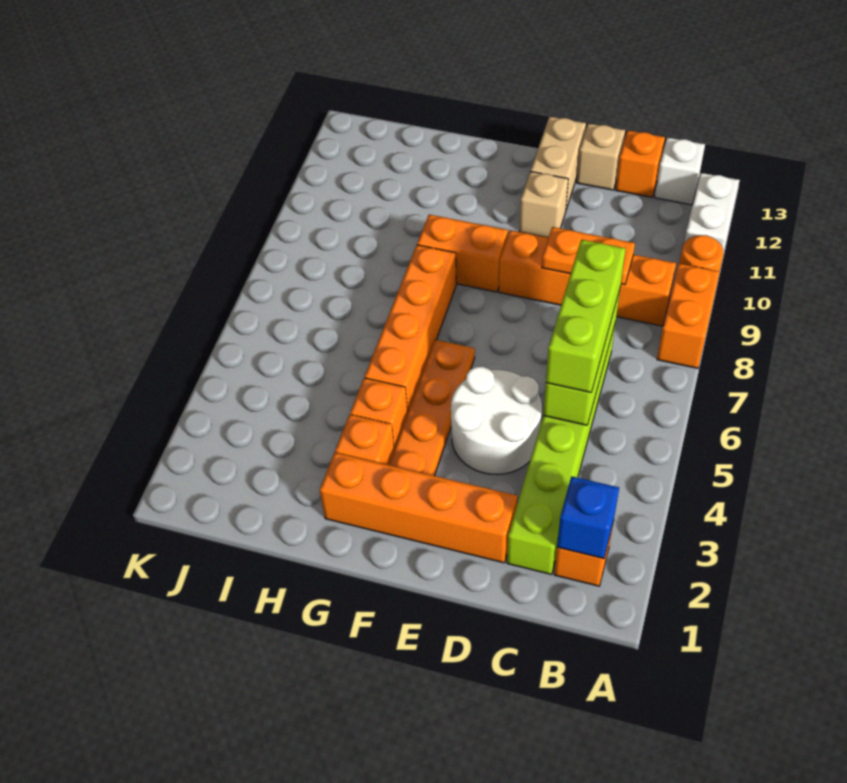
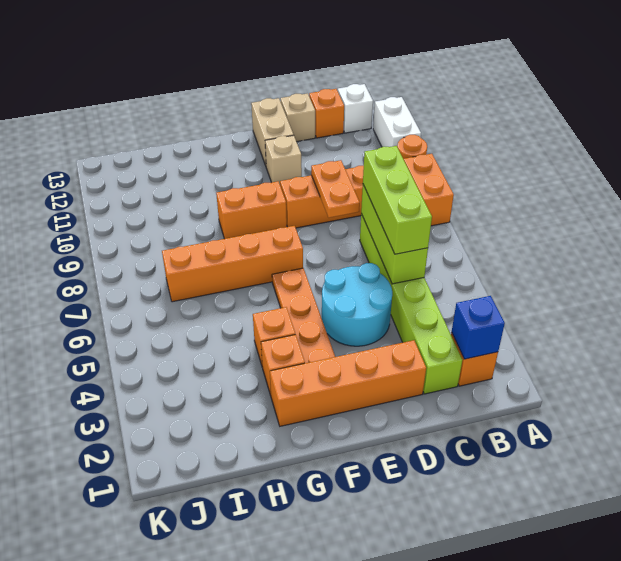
orange plate C9:D9 level 2 -> orange plate D8:D9 level 2
white round brick D4:E5 level 1 -> cyan round brick D4:E5 level 1
orange brick G5:G8 level 1 -> orange brick F7:I7 level 1

